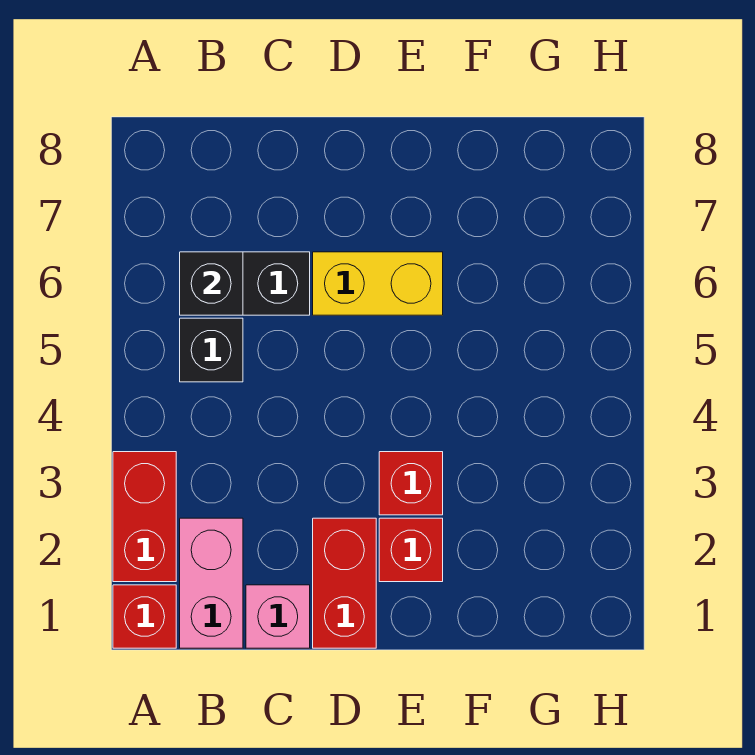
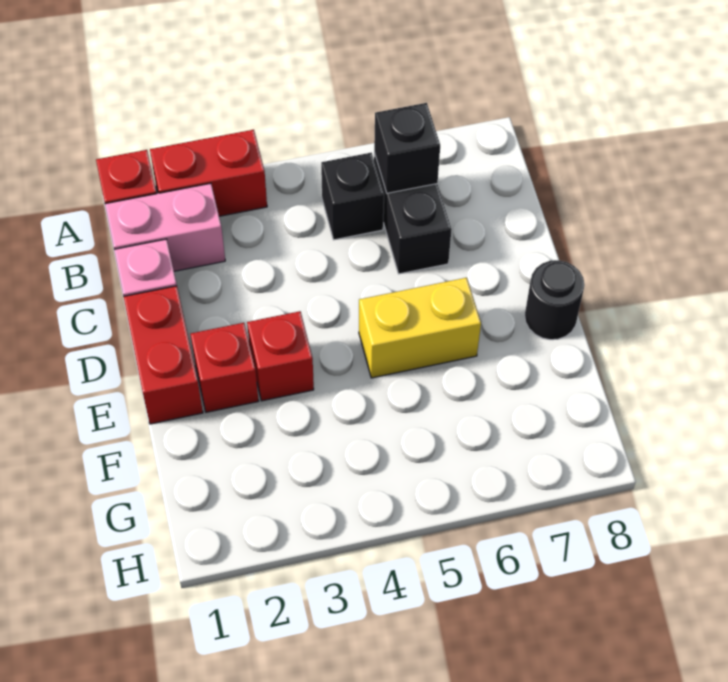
red brick D1:D2 level 1 -> red brick D1:E1 level 1
yellow brick D6:E6 level 1 -> yellow brick E5:E6 level 1
none -> black round brick E8 level 1

